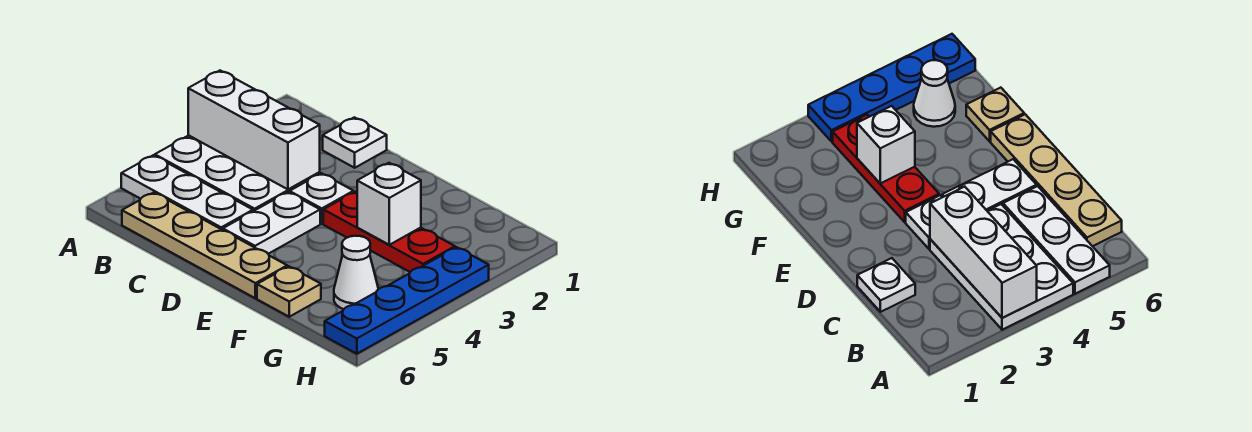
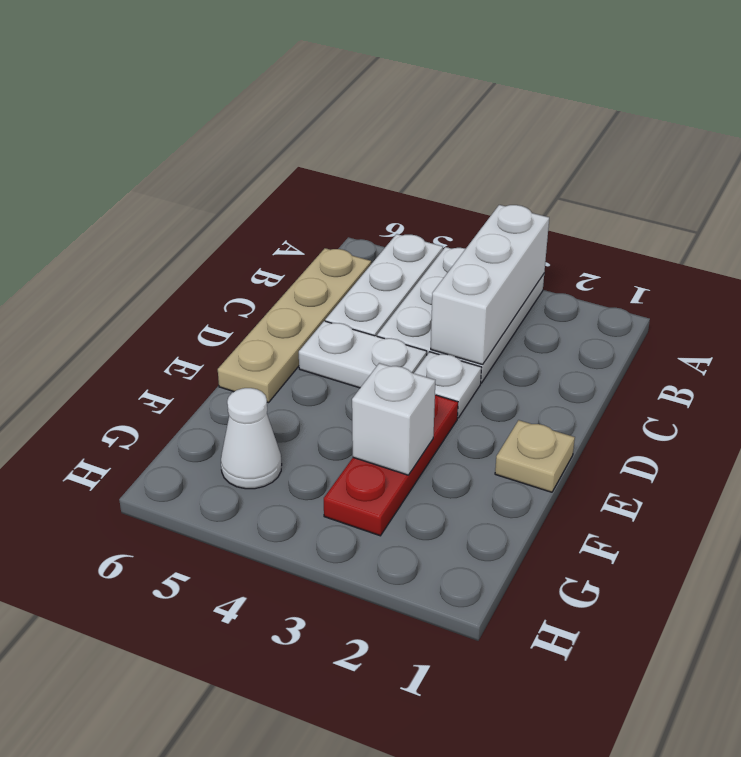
white plate C1 level 1 -> none
tan plate F6 level 1 -> tan plate E1 level 1
blue plate H3:H6 level 1 -> none

